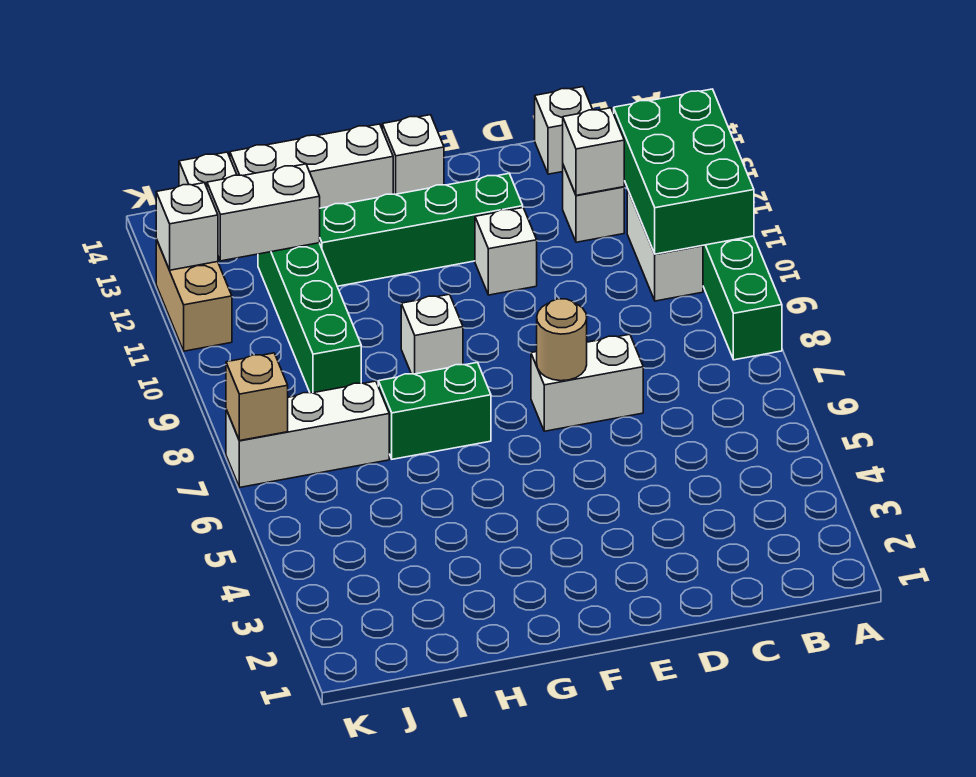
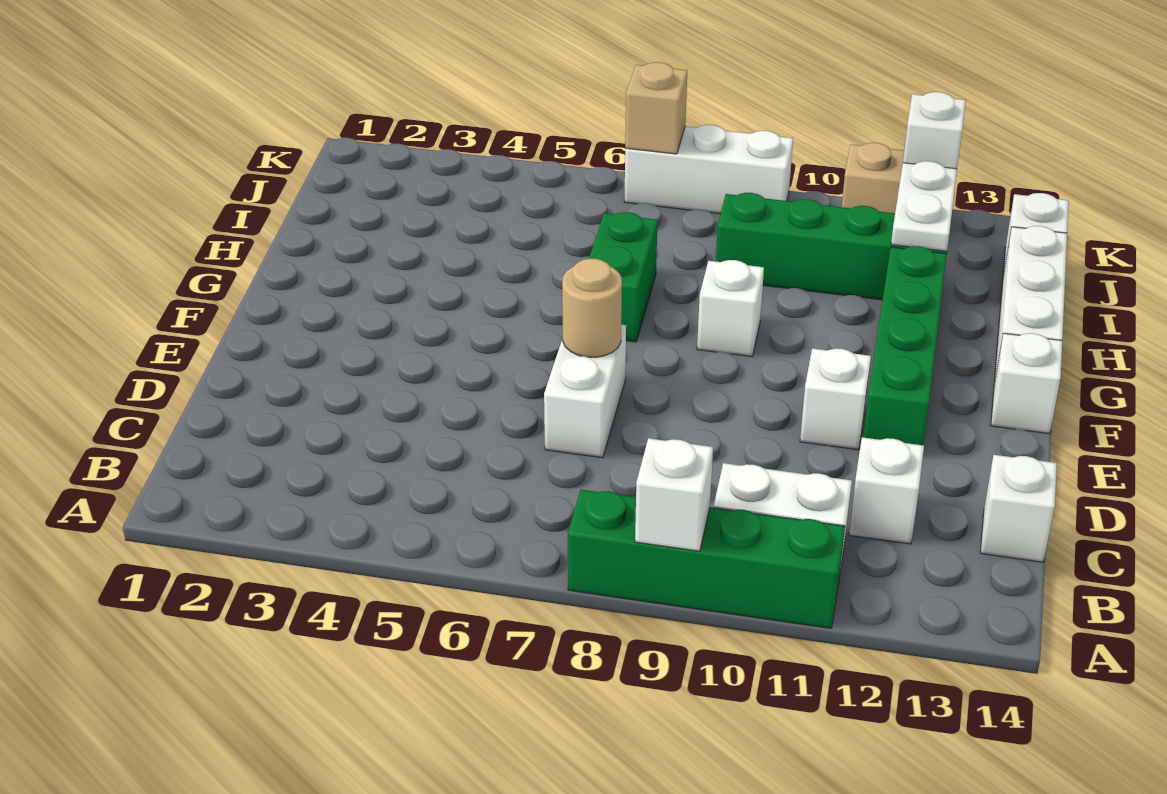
green brick A10:B12 level 2 -> none
white brick C12 level 2 -> white brick A9 level 2
white brick I7:K7 level 1 -> white brick K7:K9 level 1
white brick I12:J12 level 2 -> white plate I12:J12 level 2

